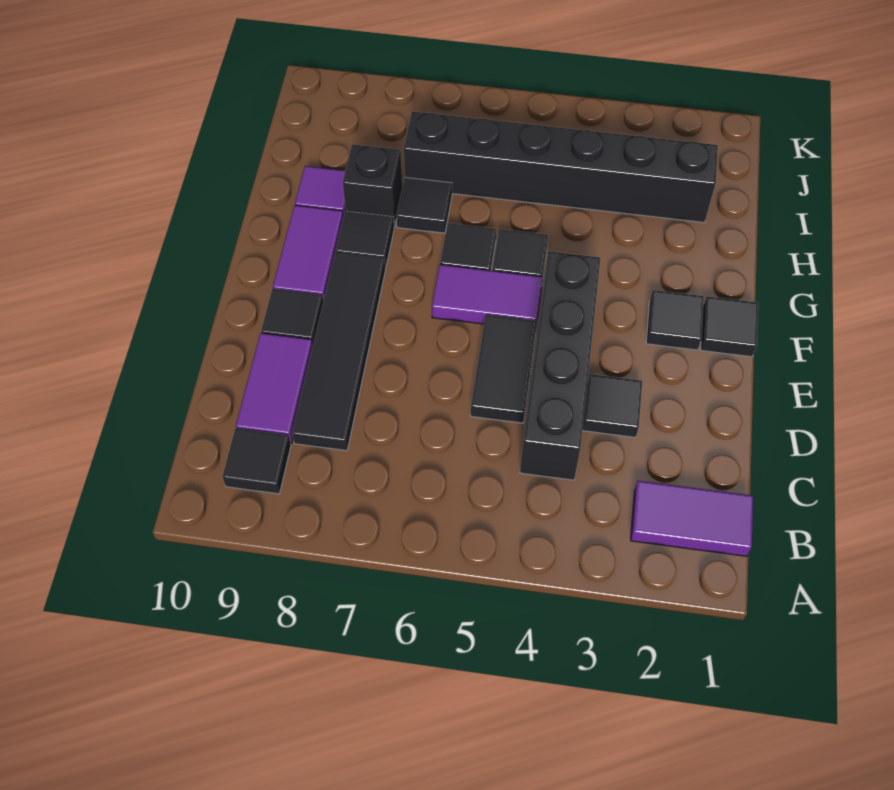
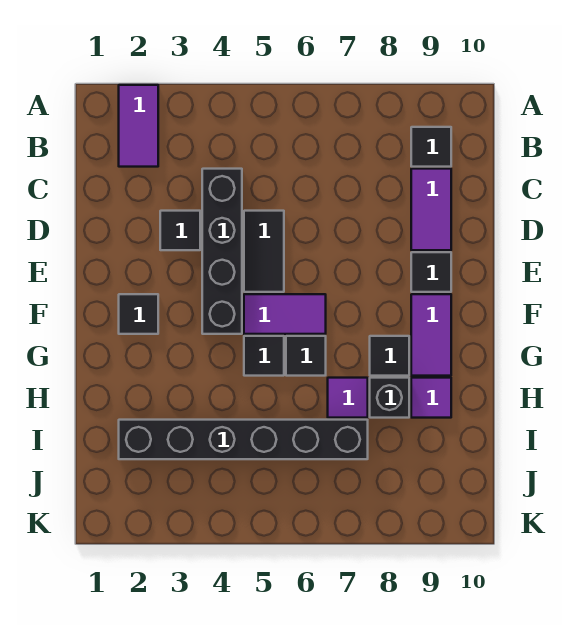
purple tile B1:B2 level 1 -> purple tile A2:B2 level 1
black tile C8:F8 level 1 -> none
black tile F1 level 1 -> none
black tile H7 level 1 -> purple tile H7 level 1

